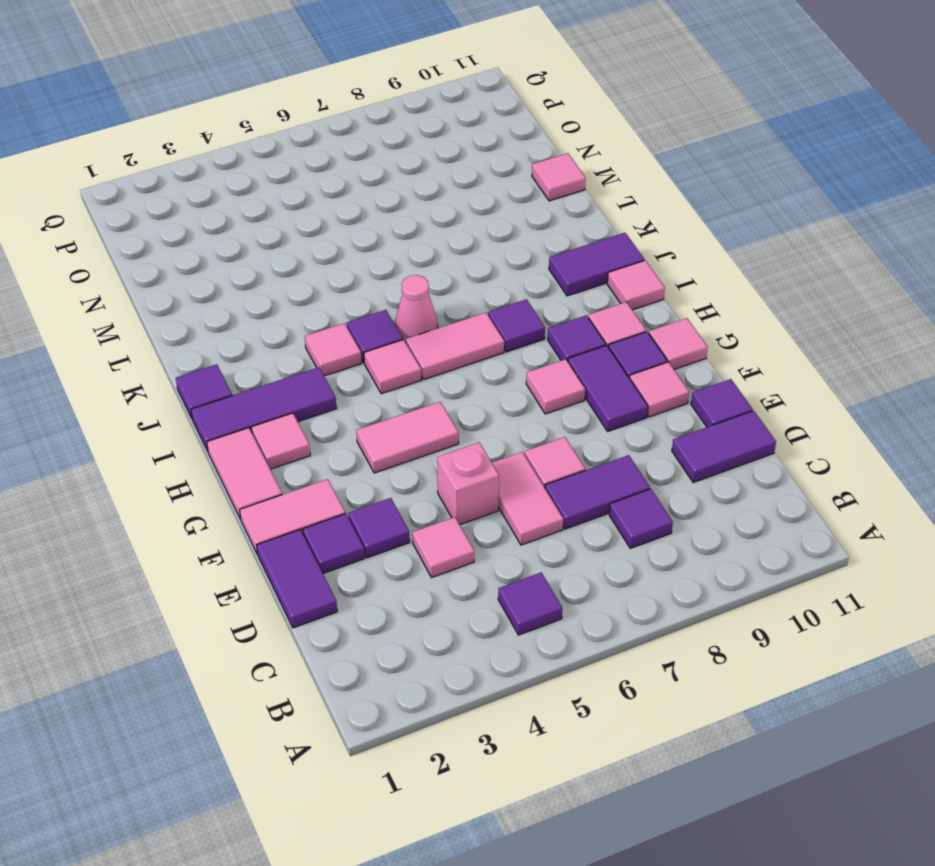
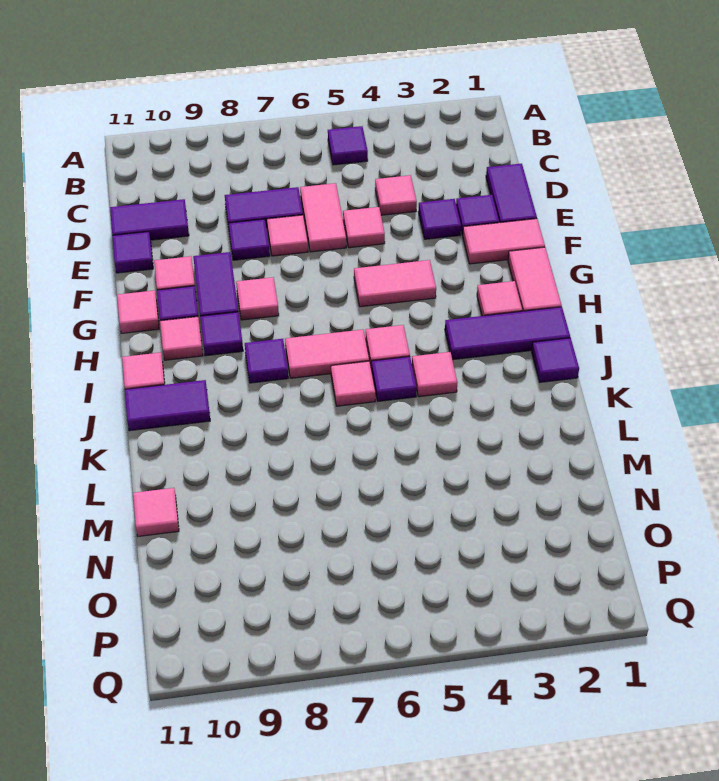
purple tile C8 level 1 -> purple tile E8 level 1
pink brick E5 level 1 -> pink tile E5 level 1
pink cone J6 level 1 -> pink tile J6 level 1

